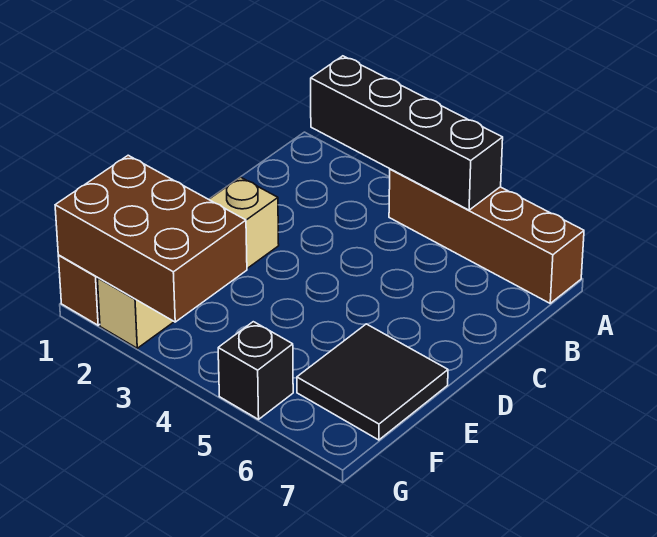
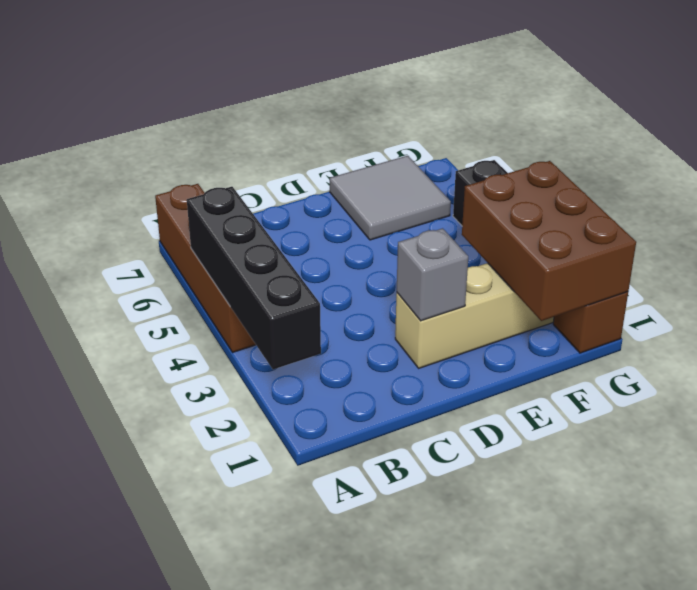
none -> grey brick D2 level 2
black tile E6:F7 level 1 -> grey tile E6:F7 level 1

